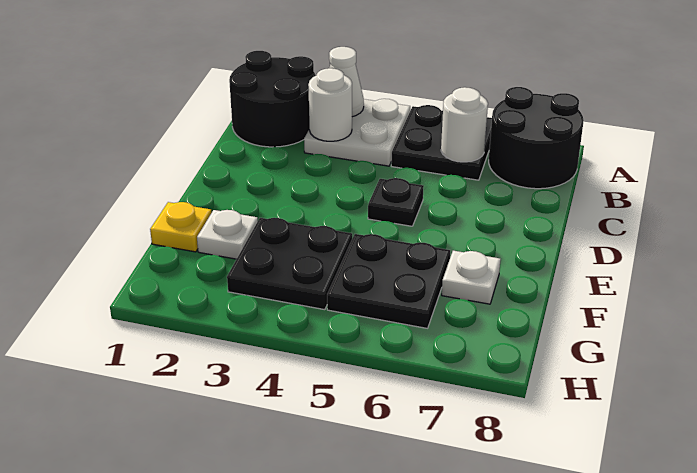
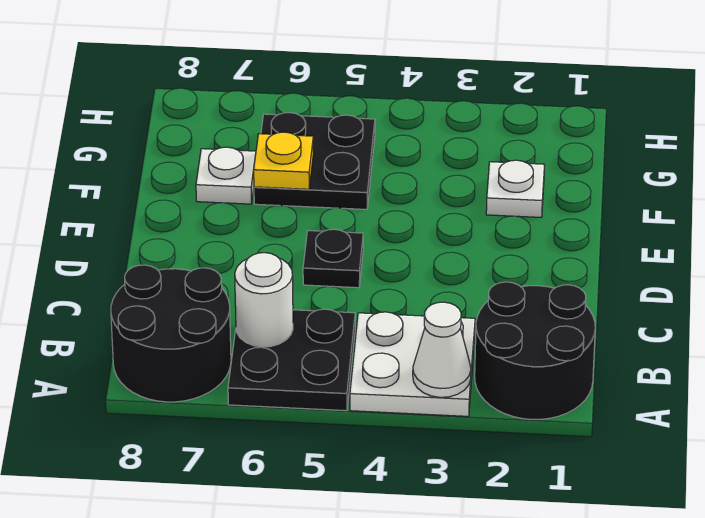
white round brick B3 level 2 -> none
yellow plate F1 level 1 -> yellow plate F6 level 2
black plate F3:G4 level 1 -> none

